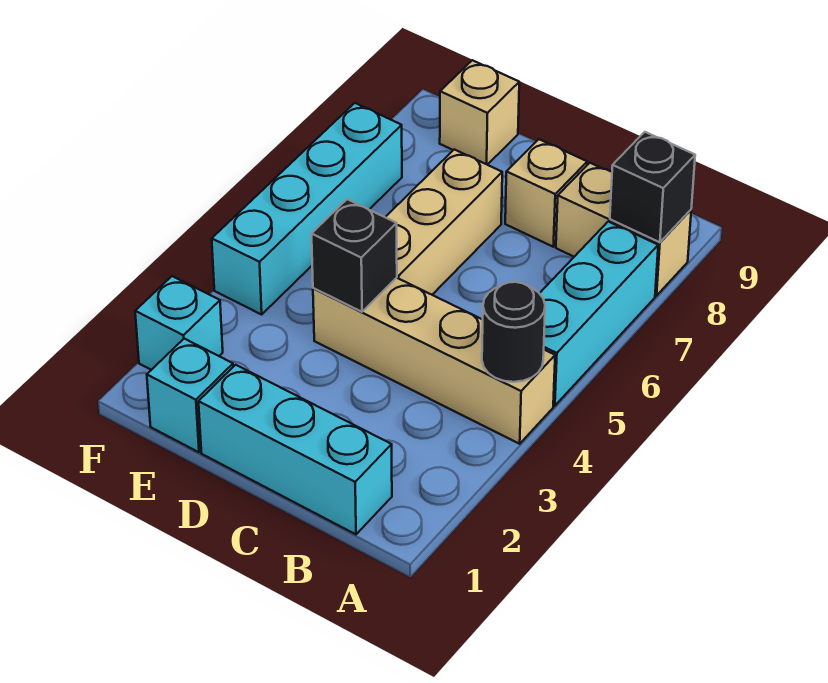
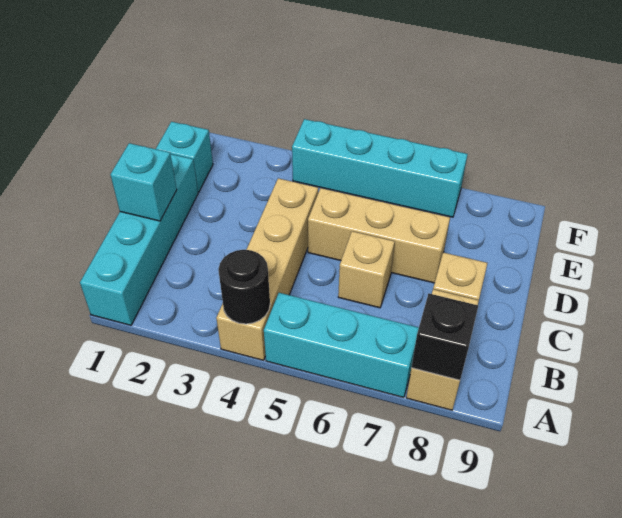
cyan brick B1:D1 level 1 -> cyan brick A1:D1 level 1
black brick D4 level 2 -> none
tan brick E9 level 1 -> tan brick C6 level 1
cyan brick F2 level 1 -> cyan brick C1 level 2

